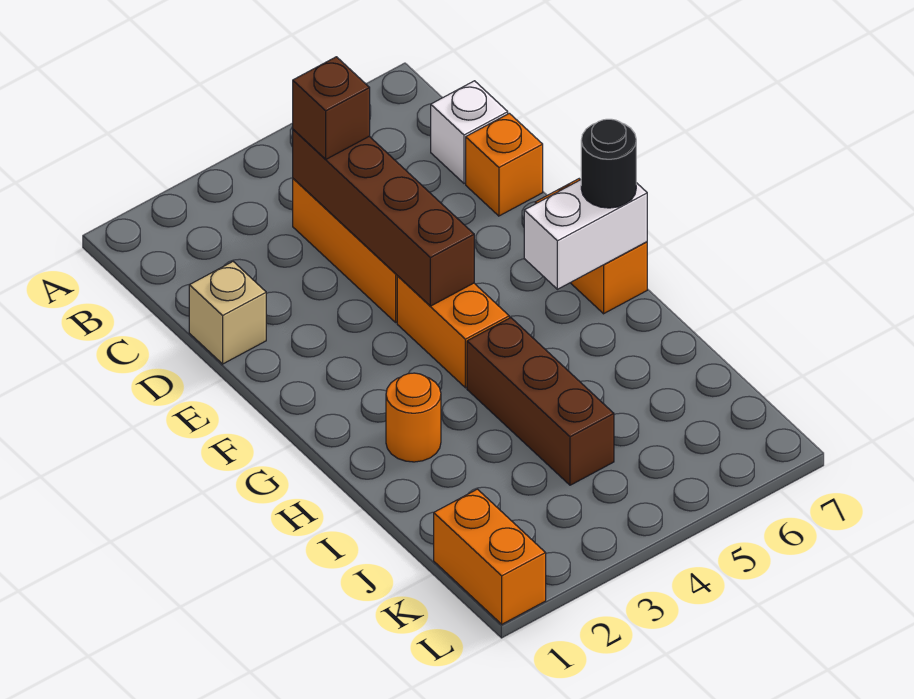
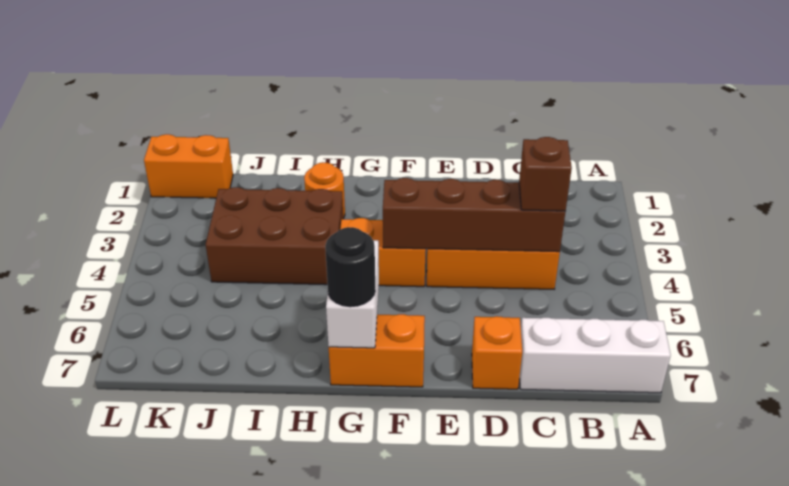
white brick C7 level 1 -> white brick A7:C7 level 1
tan brick D1 level 1 -> none
brown brick H4:J4 level 1 -> brown brick H3:J4 level 1

